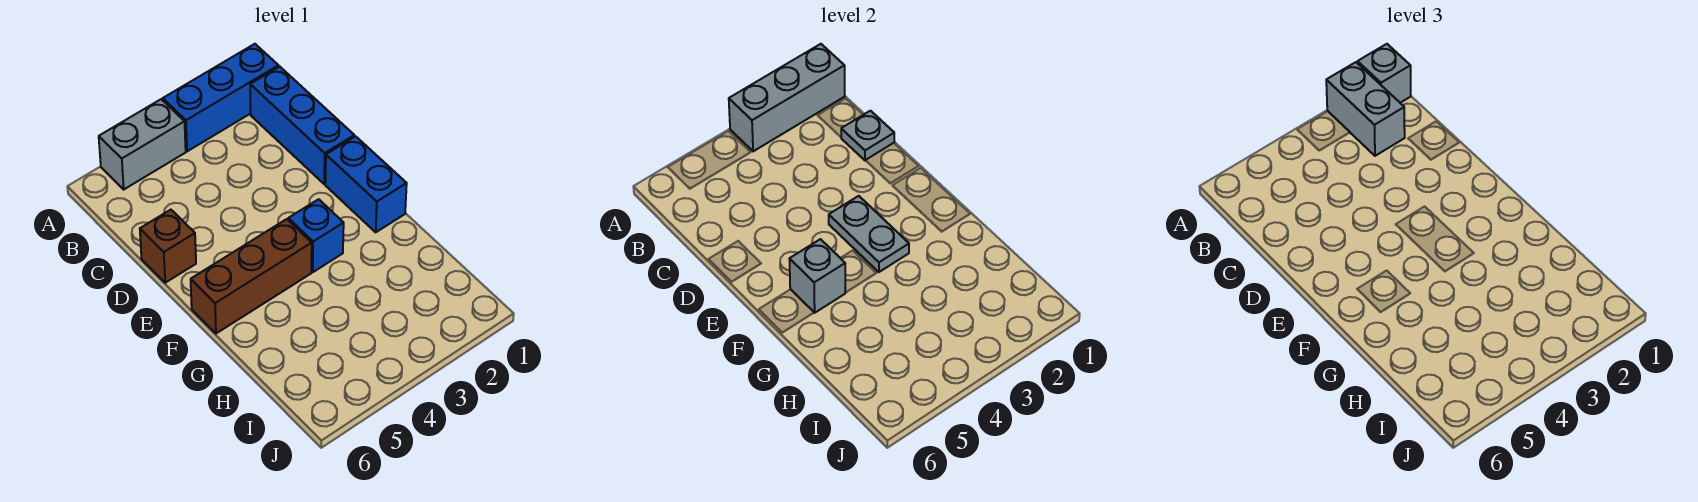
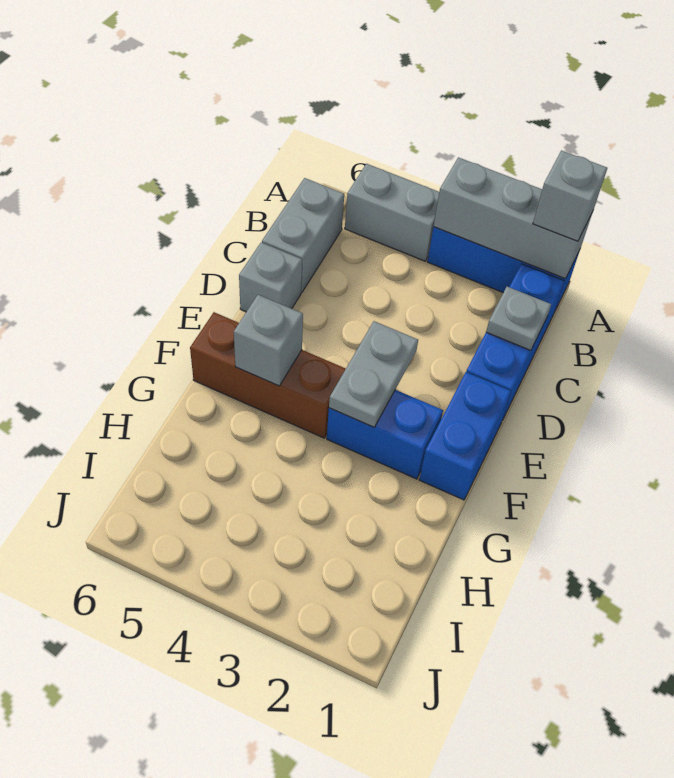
grey brick A2:B2 level 3 -> grey brick B6:C6 level 1
brown brick D6 level 1 -> grey brick D6 level 1
blue brick F3 level 1 -> blue brick F2:F3 level 1

